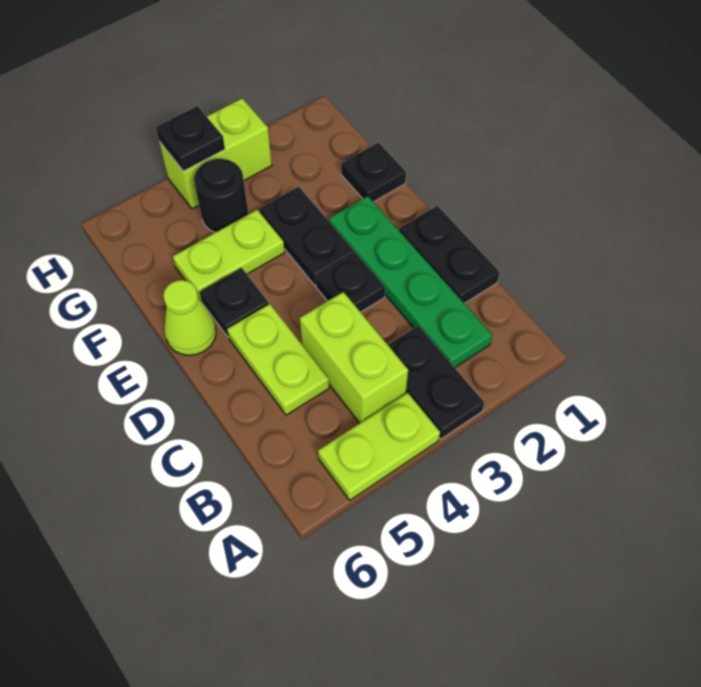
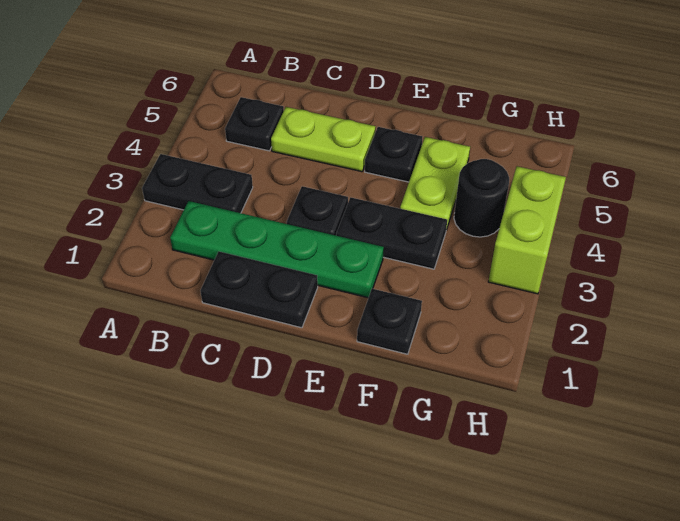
lime plate A4:A5 level 1 -> none
lime brick B4:C4 level 1 -> none
lime cone E6 level 1 -> none
black plate H4 level 2 -> black plate B5 level 1

